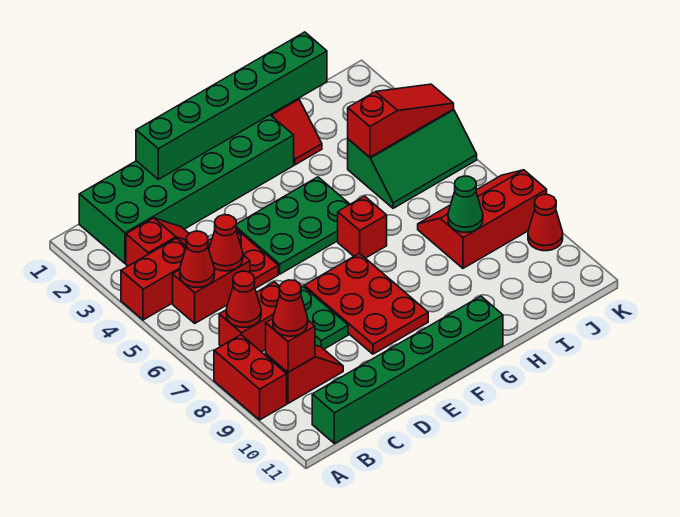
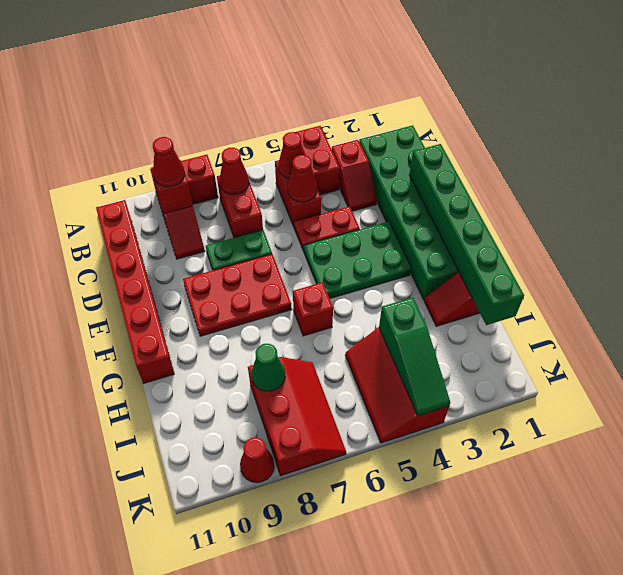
green brick B11:G11 level 1 -> red brick B11:G11 level 1
green plate E4:G5 level 1 -> green plate E3:F5 level 1
green slope I4:K5 level 1 top 4 -> red slope I4:K5 level 1 top 4
red slope I4:K4 level 2 top I -> green slope I4:K4 level 2 top I

